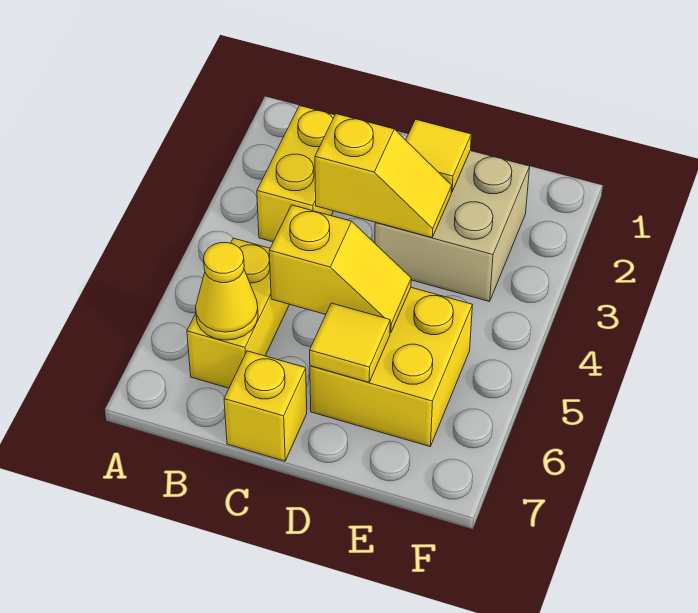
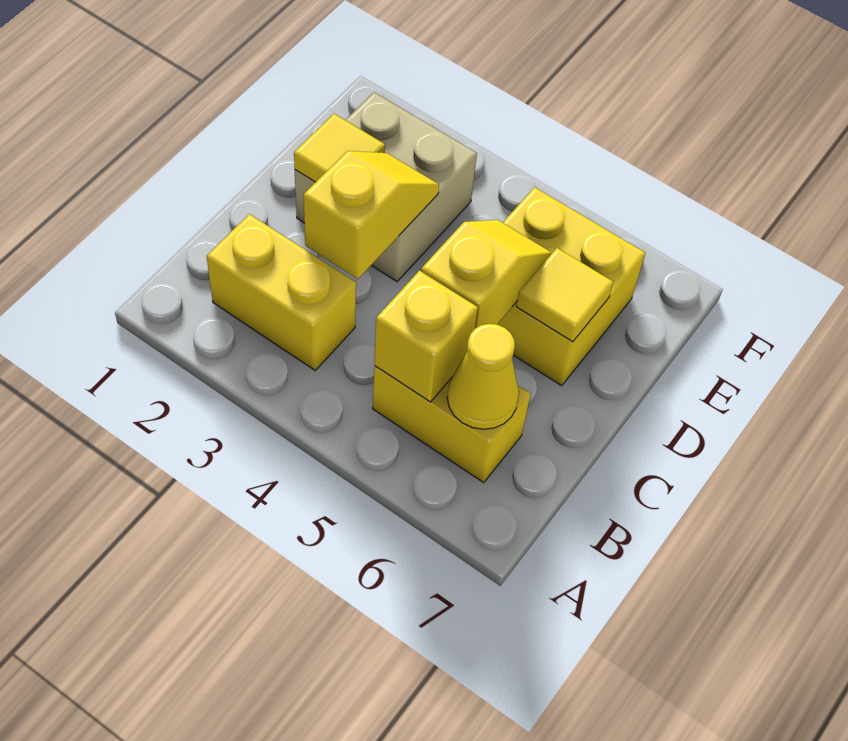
yellow brick C7 level 1 -> yellow brick B5 level 2

